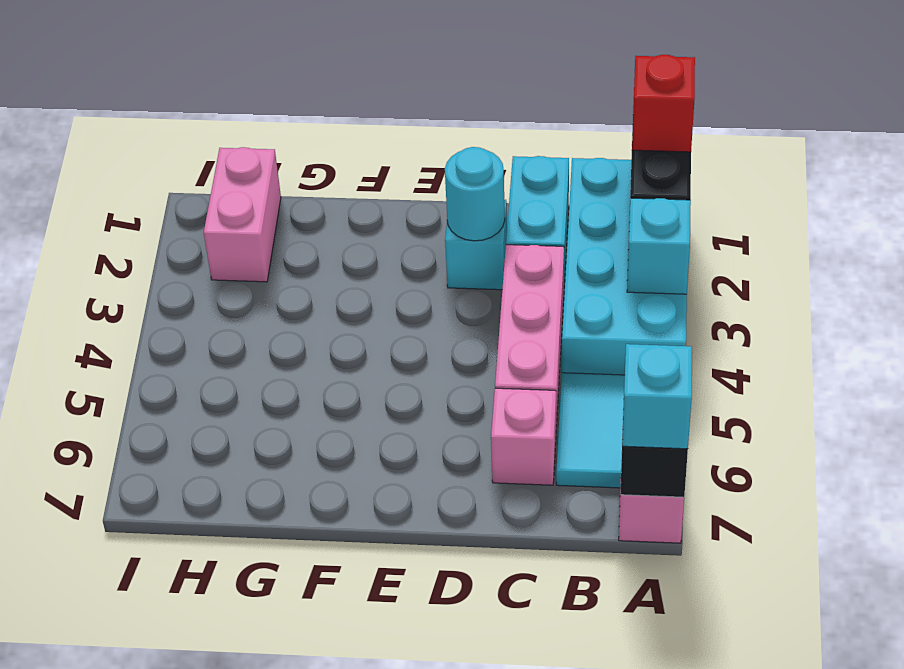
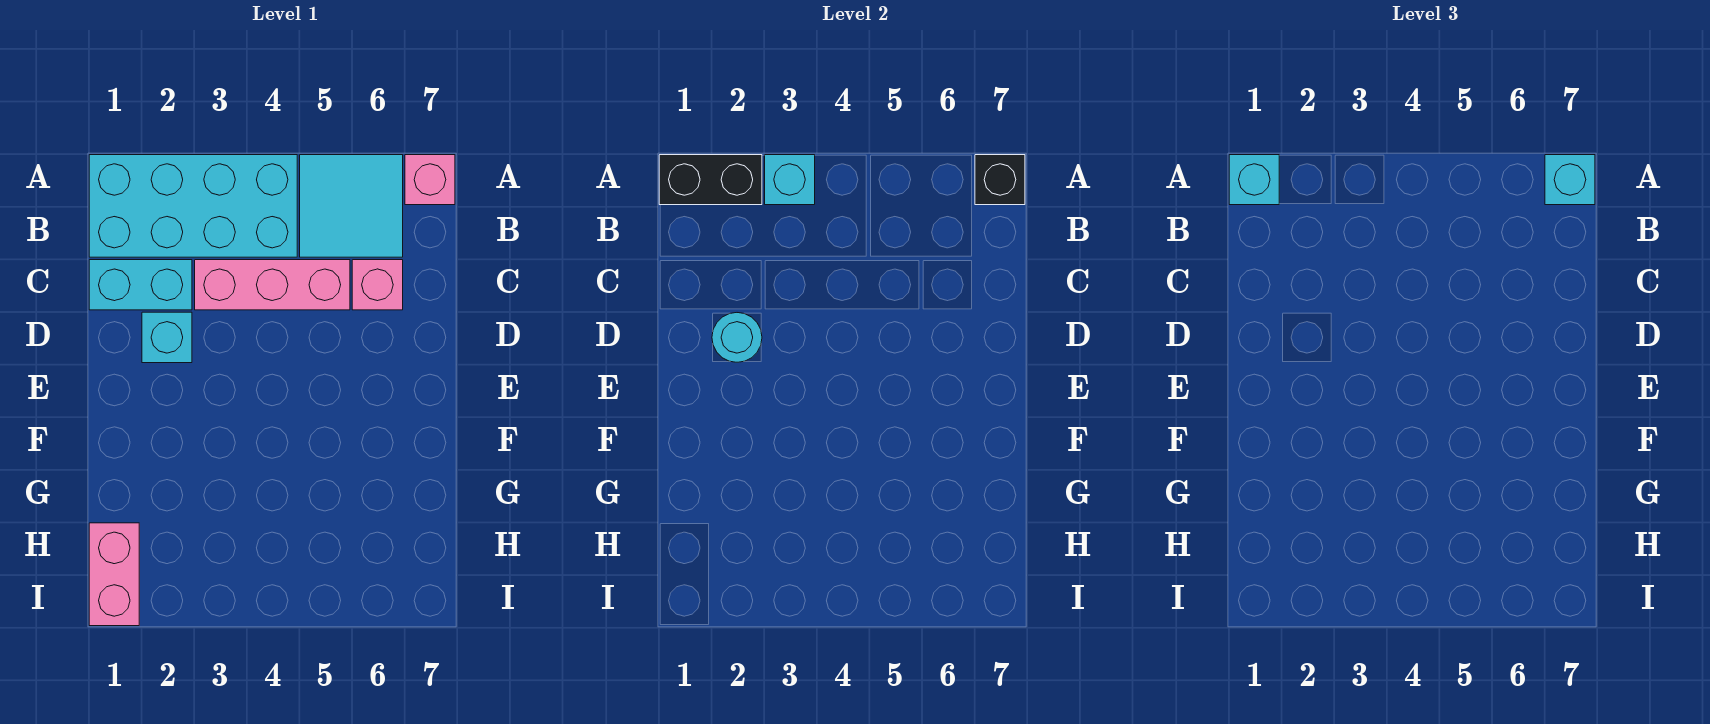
red brick A1 level 3 -> cyan brick A1 level 3
pink brick H1:H2 level 1 -> pink brick H1:I1 level 1

